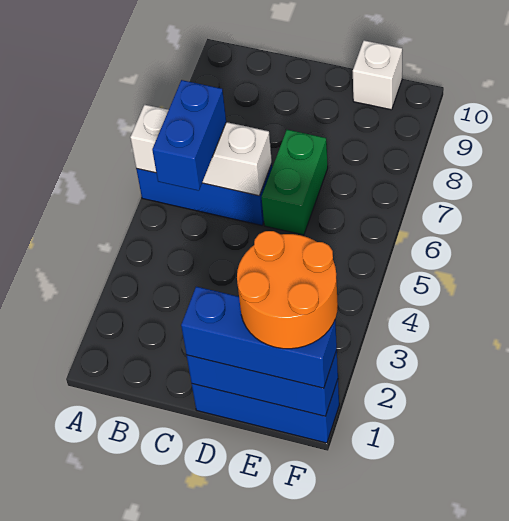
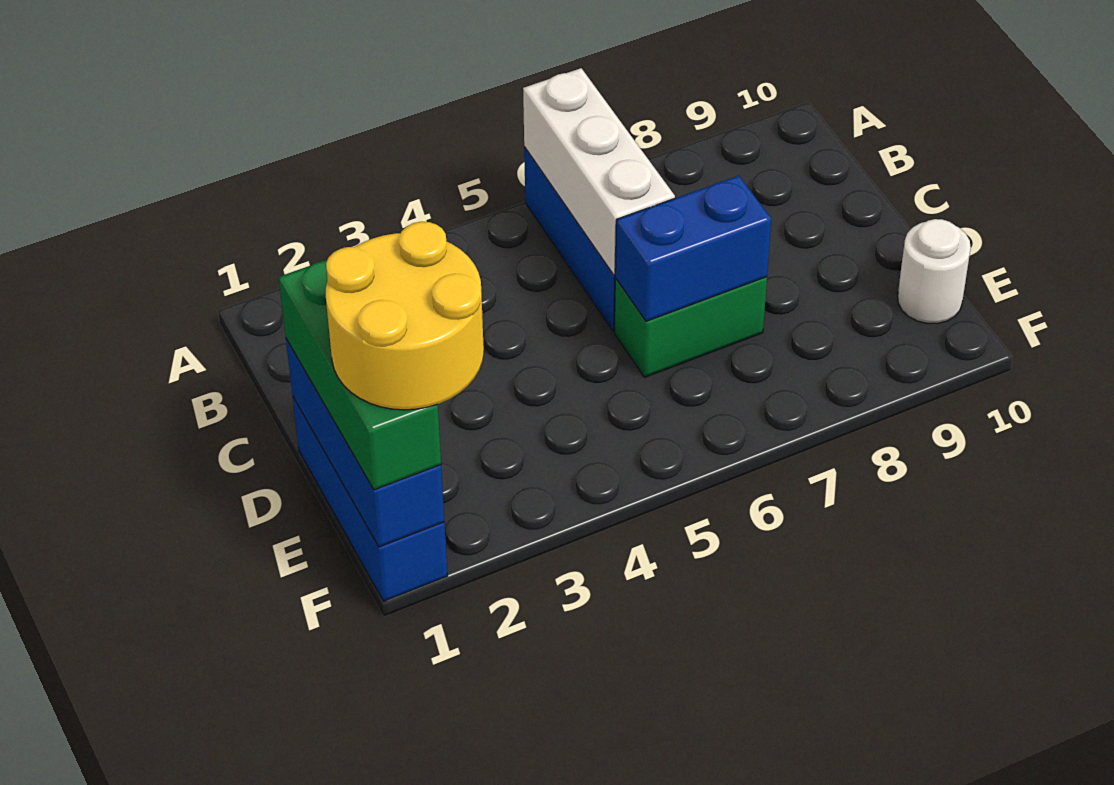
blue brick B5:B6 level 3 -> blue brick D6:D7 level 2
blue brick D1:F1 level 3 -> green brick D1:F1 level 3
orange round brick E1:F2 level 4 -> yellow round brick E1:F2 level 4
white brick E10 level 1 -> white round brick E10 level 1

